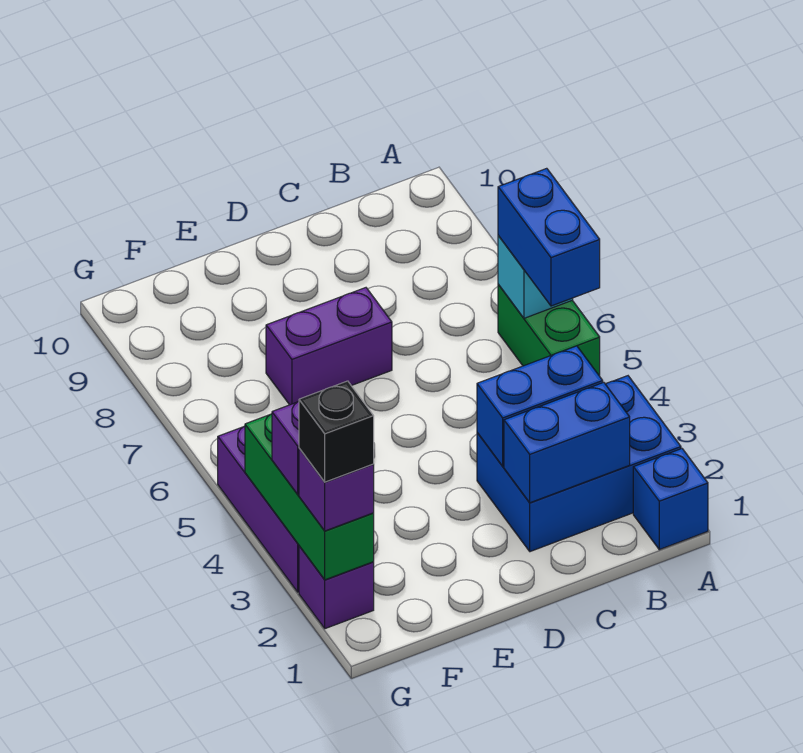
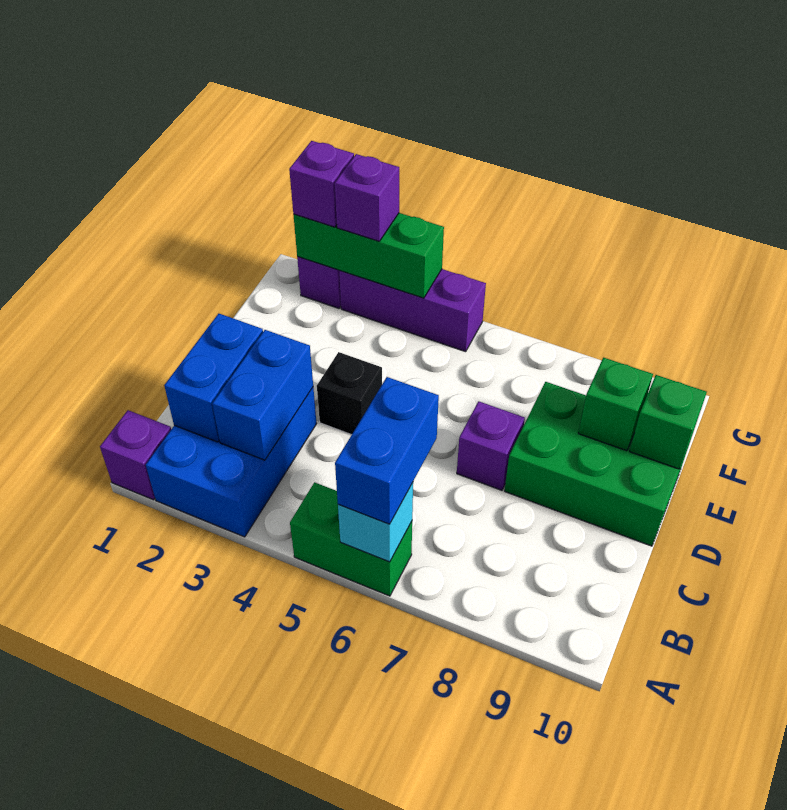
blue brick A1 level 1 -> purple brick A1 level 1
blue brick A5:A6 level 3 -> blue brick A6:B6 level 3
purple brick D7:E7 level 1 -> purple brick D7 level 1
none -> green brick D8:E10 level 1
none -> green brick E9 level 2
none -> green brick E10 level 2
black brick G2 level 4 -> black brick D4 level 1

